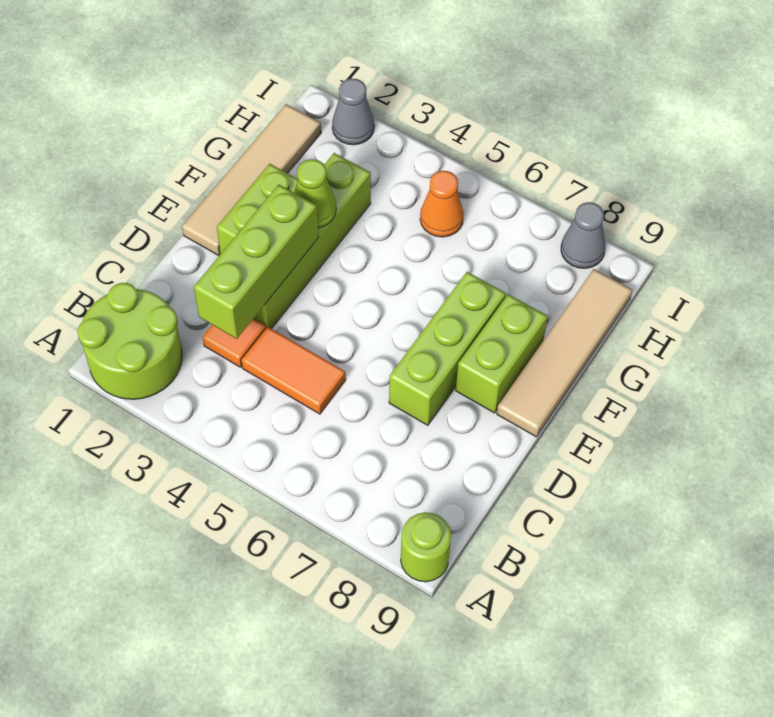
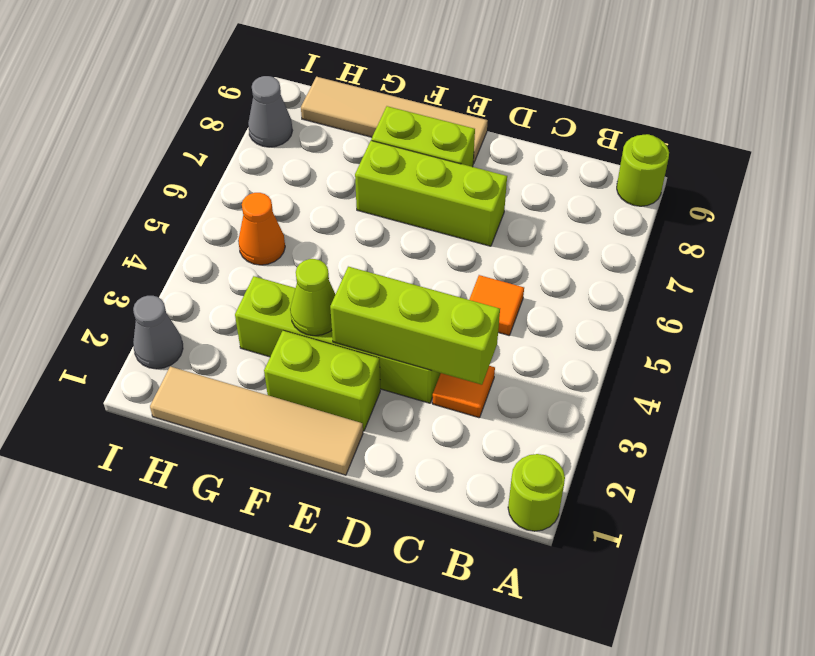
lime round brick A1:B2 level 1 -> lime round brick A1 level 1
orange tile C4:C5 level 1 -> orange tile C5 level 1

